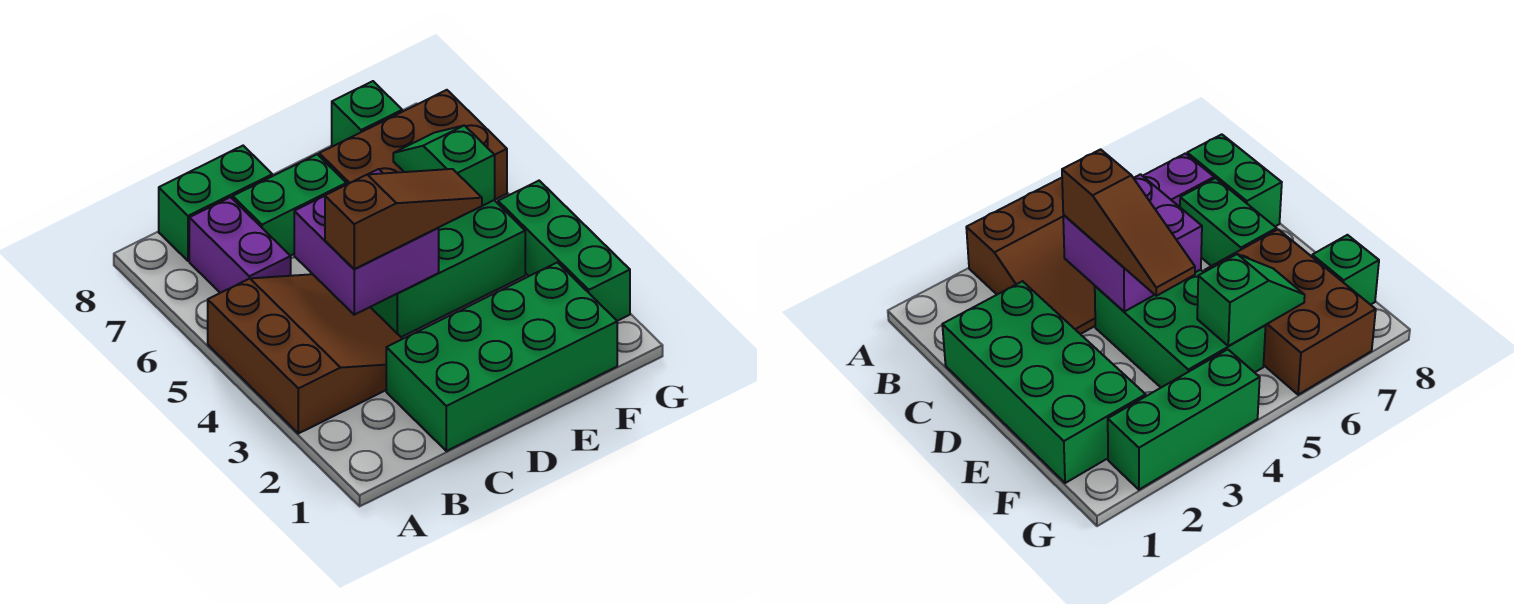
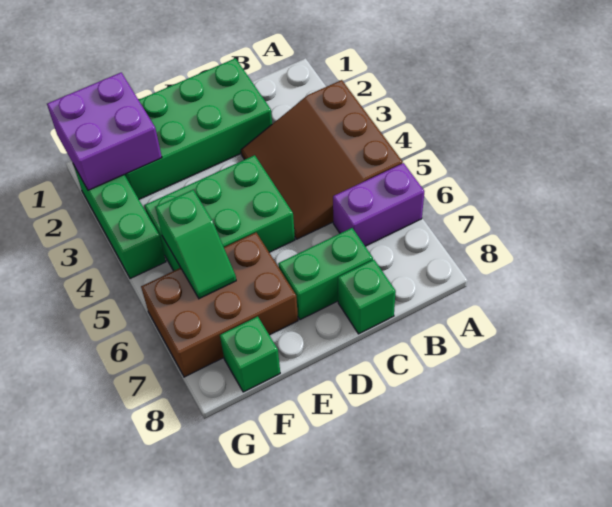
purple brick B6:B7 level 1 -> purple brick A6:B6 level 1
green brick B8:C8 level 1 -> green brick C8 level 1
purple brick C4:D5 level 2 -> purple brick F1:G2 level 2
brown slope C4:E4 level 3 top C -> none

